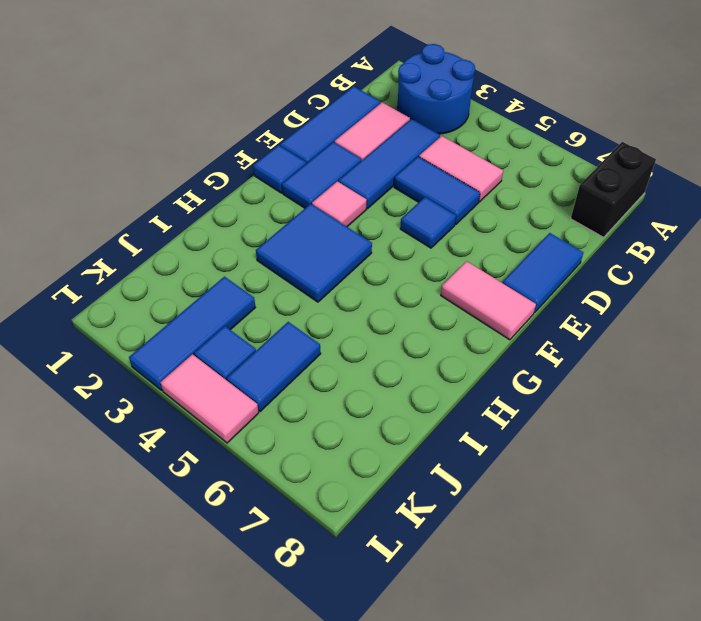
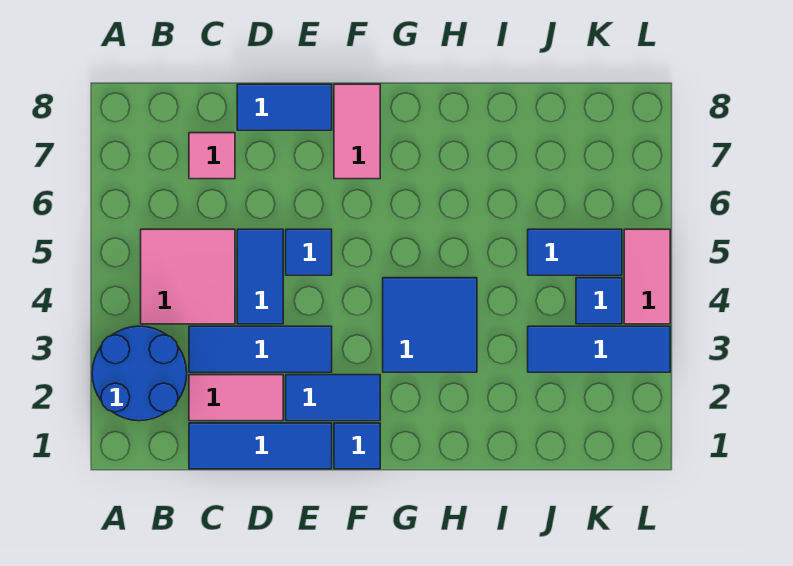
black brick A8:B8 level 1 -> none
pink tile C4:C5 level 1 -> pink tile B4:C5 level 1
pink tile F3 level 1 -> pink tile C7 level 1

